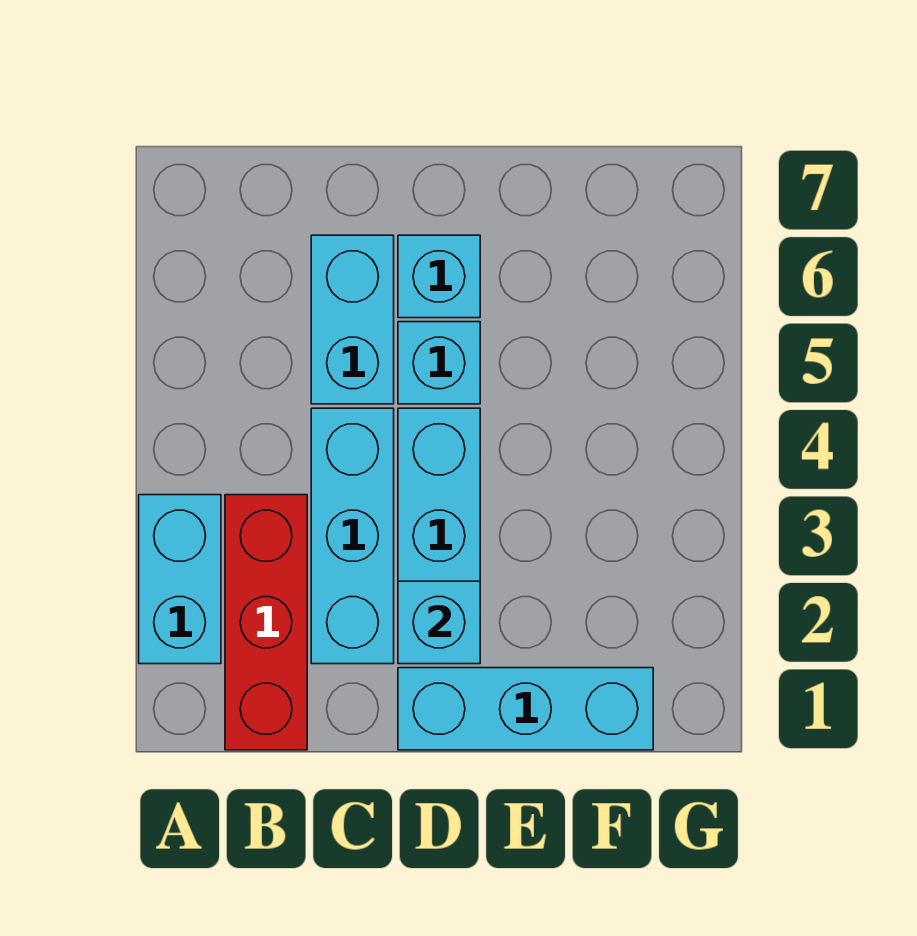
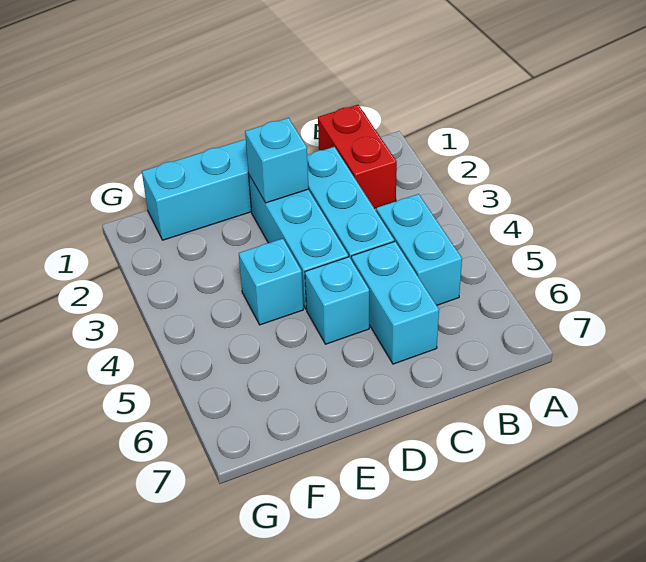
cyan brick A2:A3 level 1 -> cyan brick B4:B5 level 1
red brick B1:B3 level 1 -> red brick B1:B2 level 1
cyan brick D6 level 1 -> cyan brick E4 level 1

